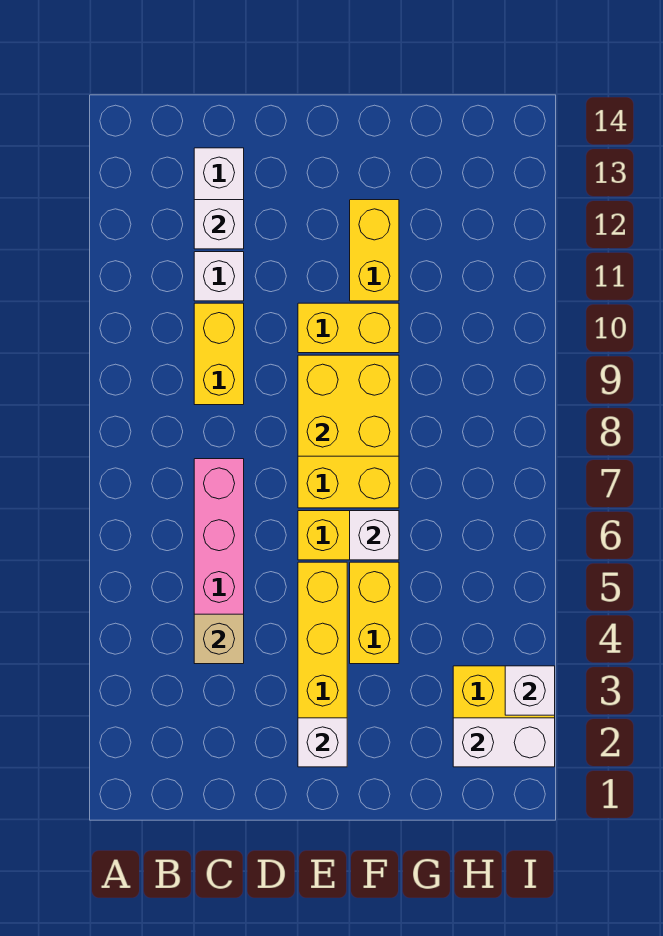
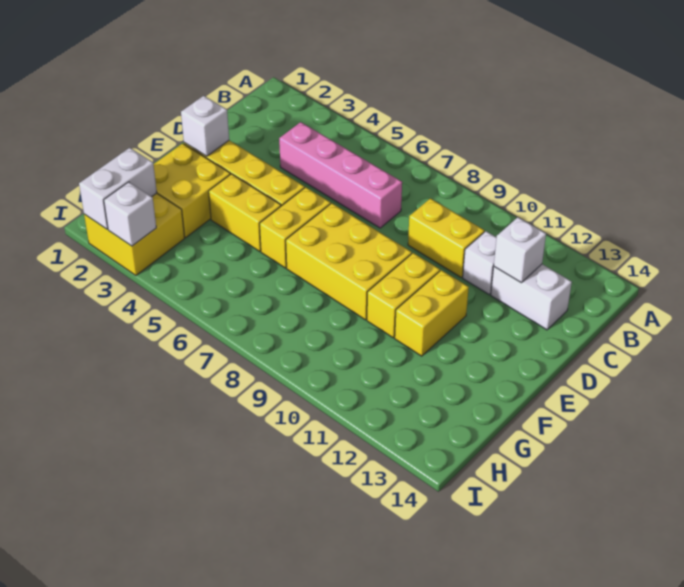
tan brick C4 level 2 -> none
yellow brick E8:F9 level 2 -> yellow brick F2:G3 level 1
white brick F6 level 2 -> none
yellow brick F11:F12 level 1 -> yellow brick E11:F11 level 1

